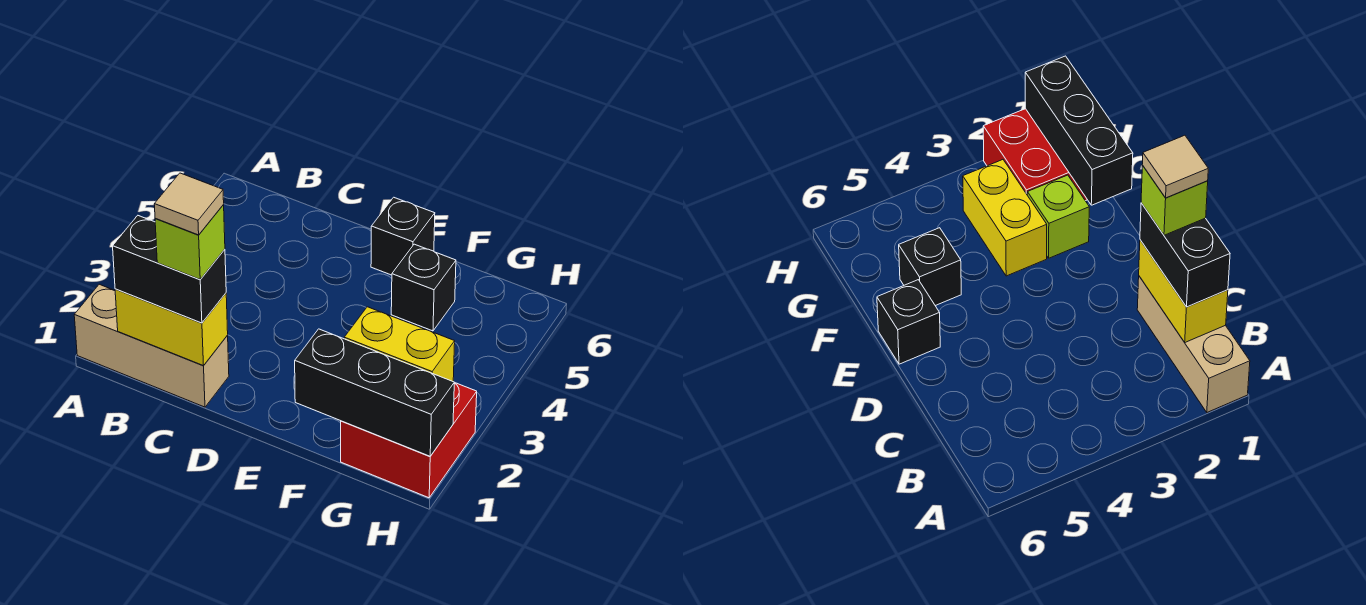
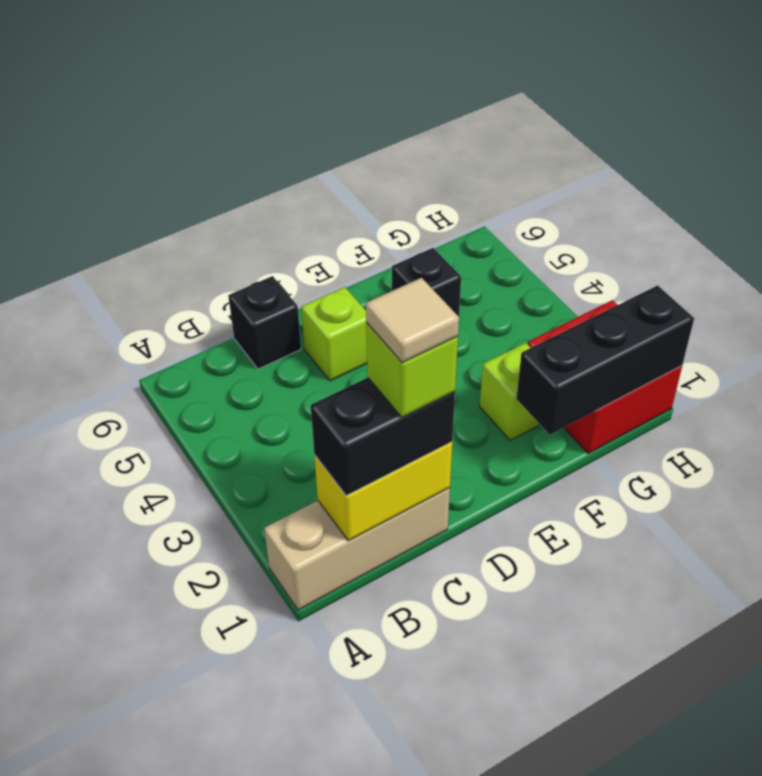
none -> lime brick D5 level 1
black brick E6 level 1 -> black brick C6 level 1
yellow brick F3:G3 level 1 -> none

